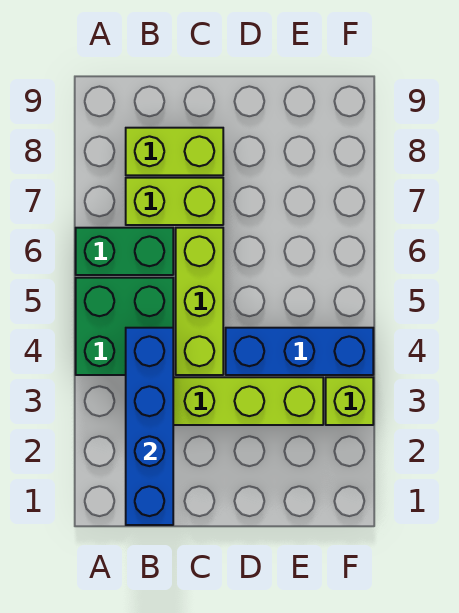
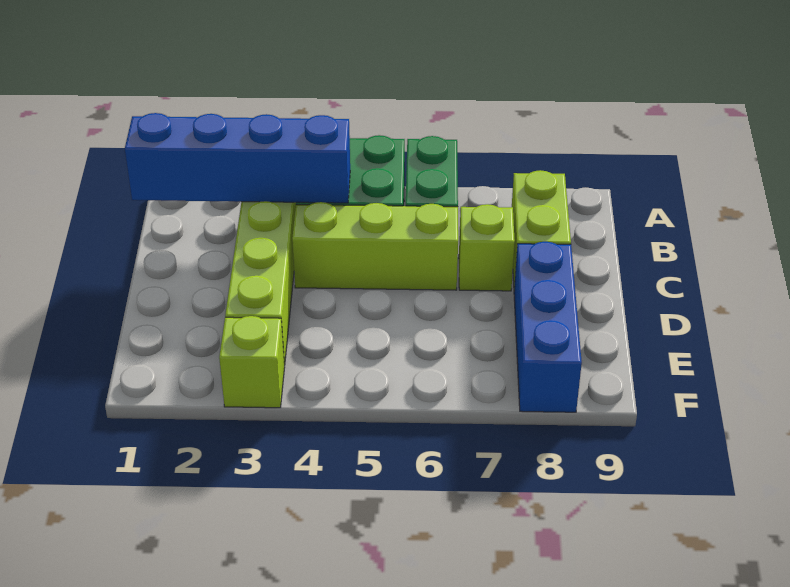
lime brick B7:C7 level 1 -> lime brick C7 level 1
blue brick D4:F4 level 1 -> blue brick D8:F8 level 1

